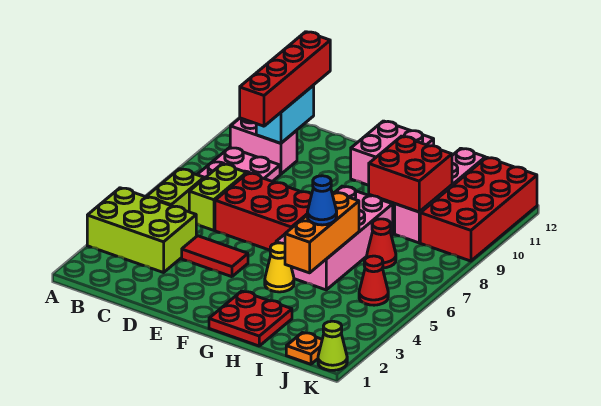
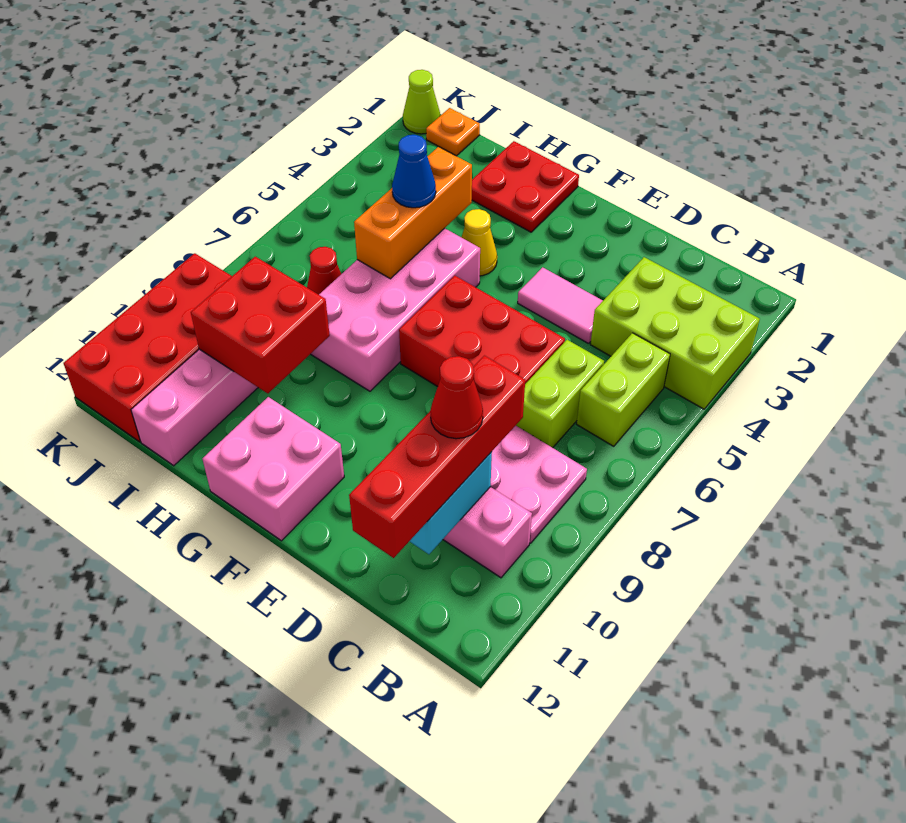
red tile D4:E4 level 1 -> pink tile D4:E4 level 1
red cone J5 level 1 -> red cone C10 level 4

